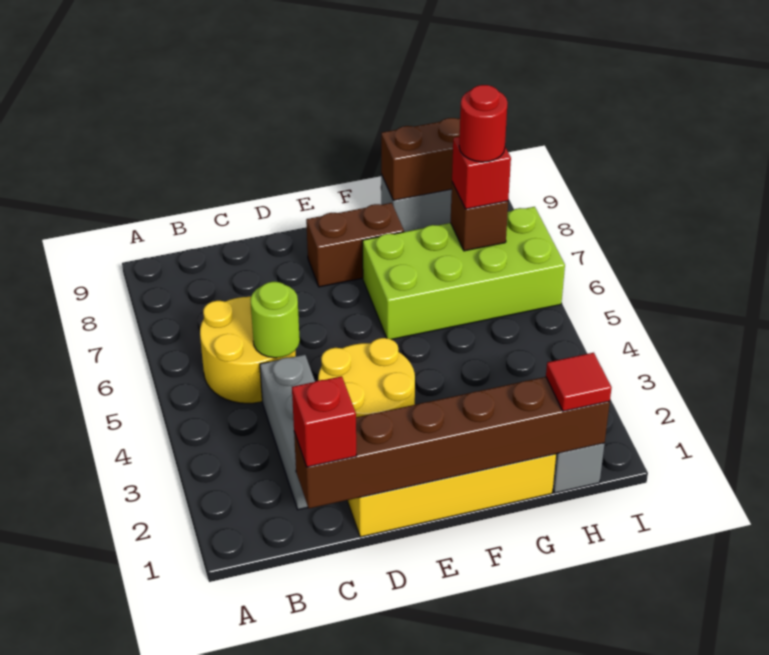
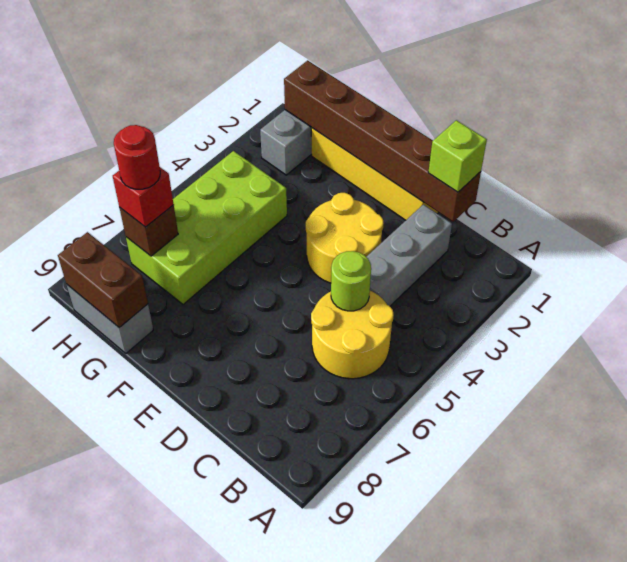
red brick C1 level 3 -> lime brick C1 level 3
brown brick E8:F8 level 1 -> none
lime brick F6:I7 level 1 -> lime brick G4:H7 level 1
red tile H1 level 3 -> none

